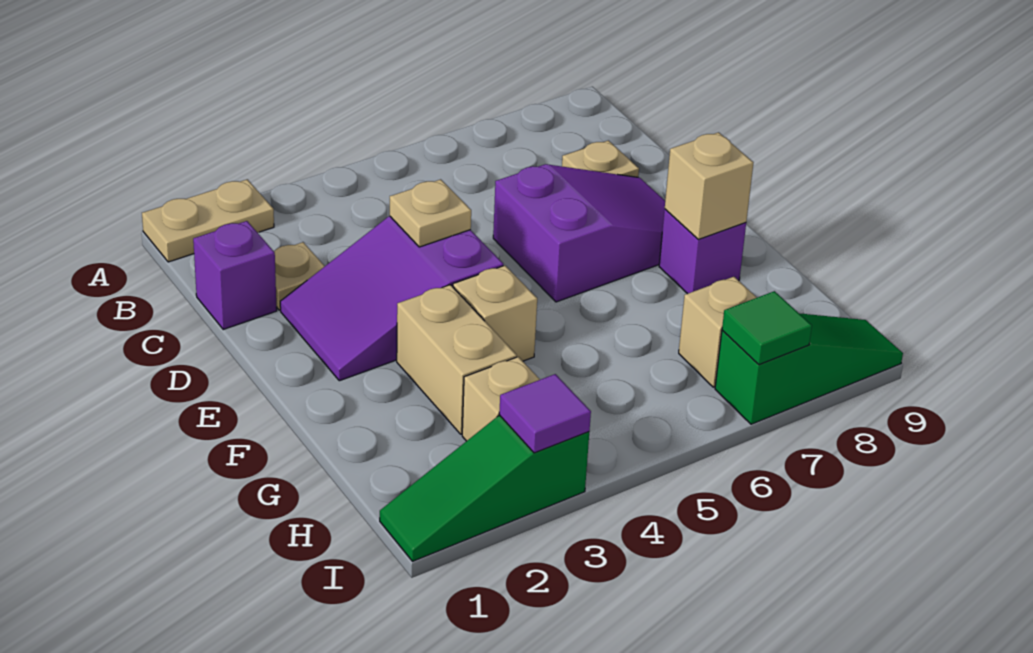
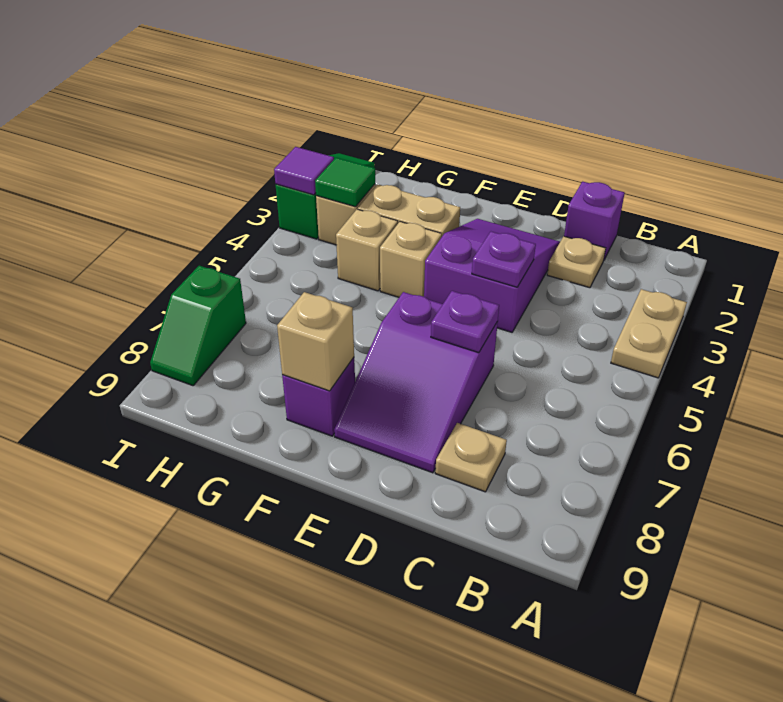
tan plate A1:A2 level 1 -> tan plate A3:A4 level 1
tan plate D4 level 2 -> purple plate D4 level 2
none -> purple plate D6 level 2
tan brick H7 level 1 -> tan brick G4 level 1
green slope I7:I9 level 1 top 7 -> green slope I7:I8 level 1 top 7
green tile I7 level 2 -> green tile H3 level 2

